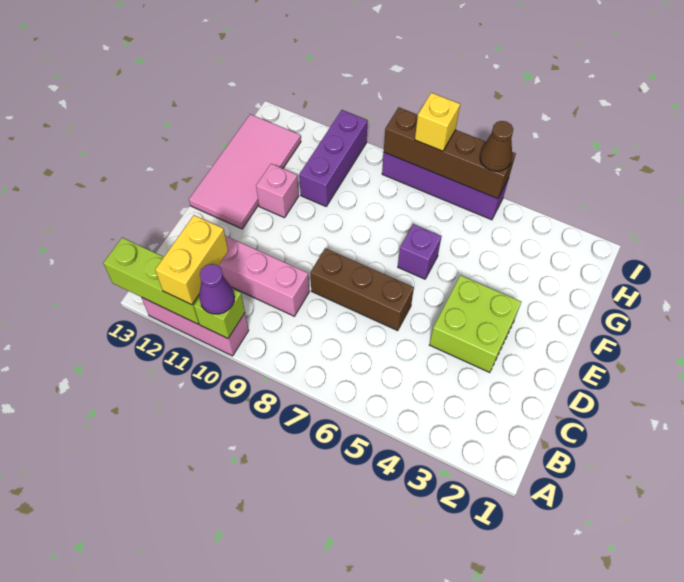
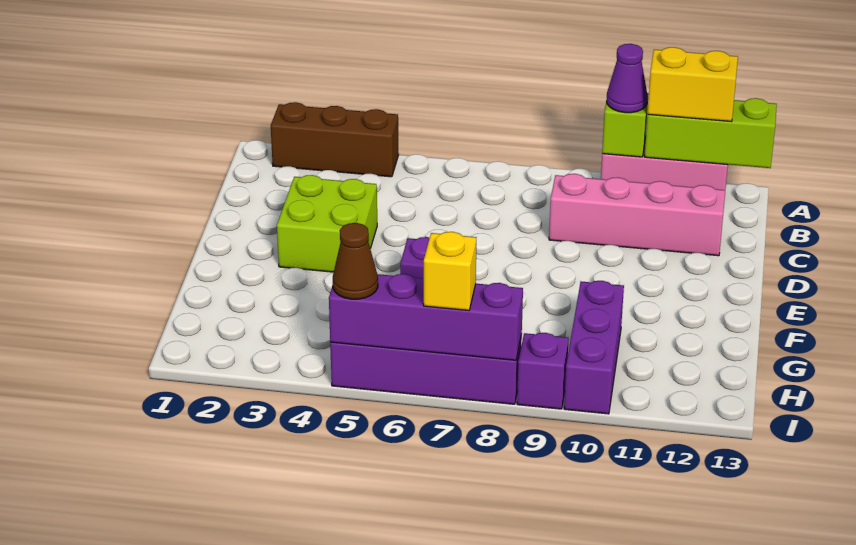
yellow brick A11:B11 level 3 -> yellow brick A11:A12 level 3
brown brick D6:D8 level 1 -> brown brick A2:A4 level 1
pink tile E12:H13 level 1 -> none
pink brick F11 level 1 -> none
brown brick I5:I8 level 2 -> purple brick I5:I8 level 2
none -> purple brick I9 level 1

